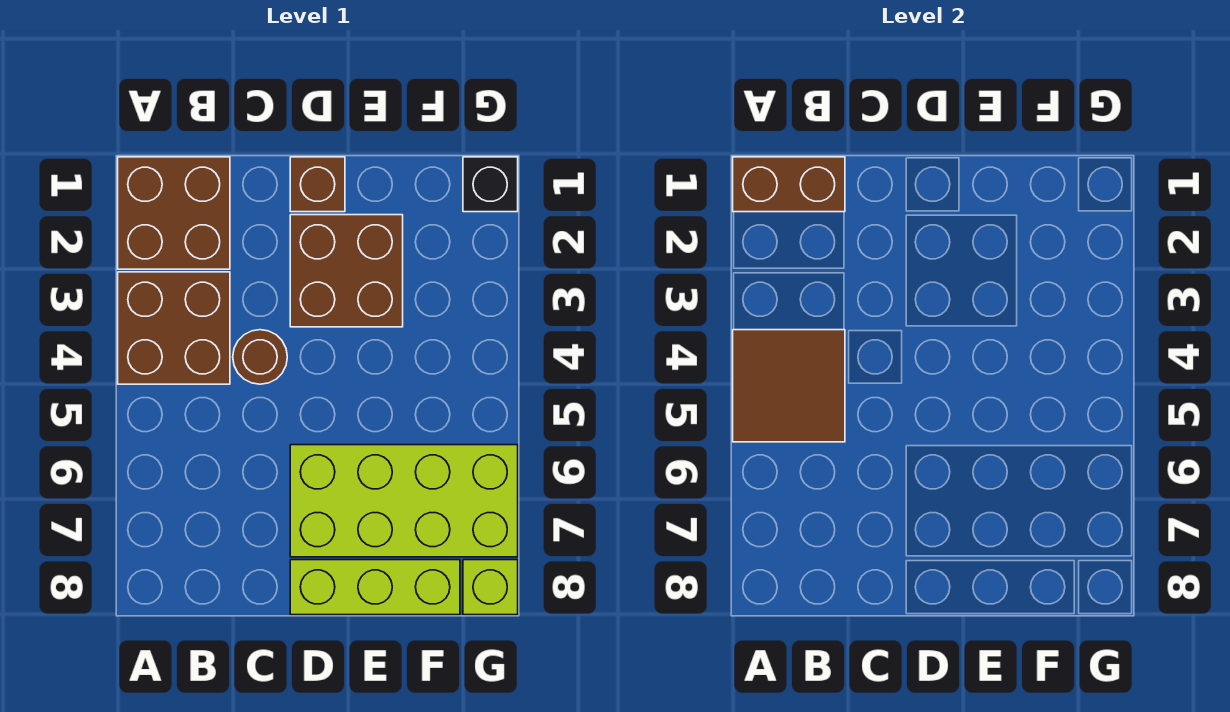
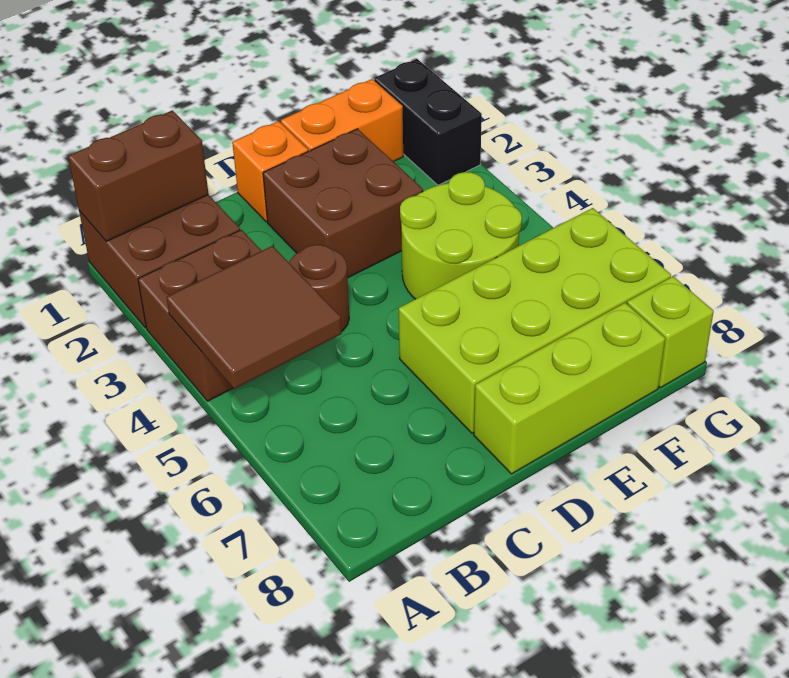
brown brick D1 level 1 -> orange brick D1 level 1
none -> orange brick E1:F1 level 1
none -> lime round brick E4:F5 level 1
black brick G1 level 1 -> black brick G1:G2 level 1

